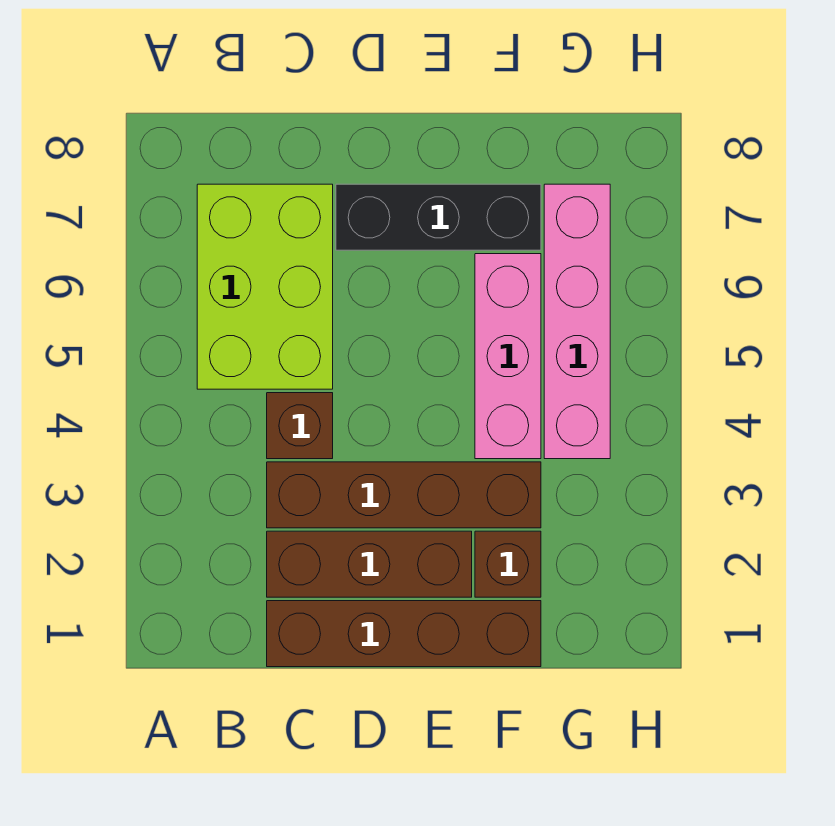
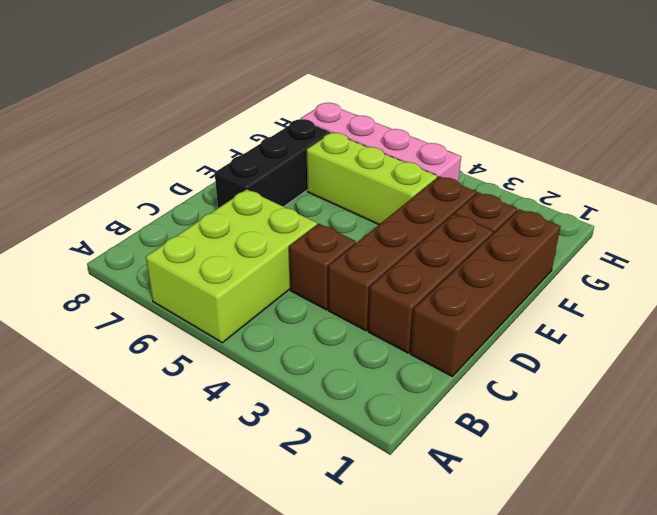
lime brick B5:C7 level 1 -> lime brick A5:C6 level 1
pink brick F4:F6 level 1 -> lime brick F4:F6 level 1

